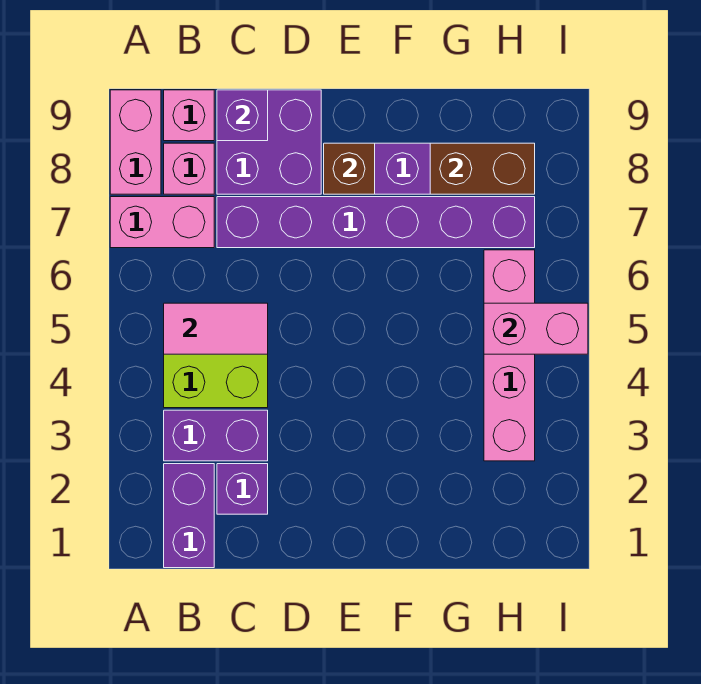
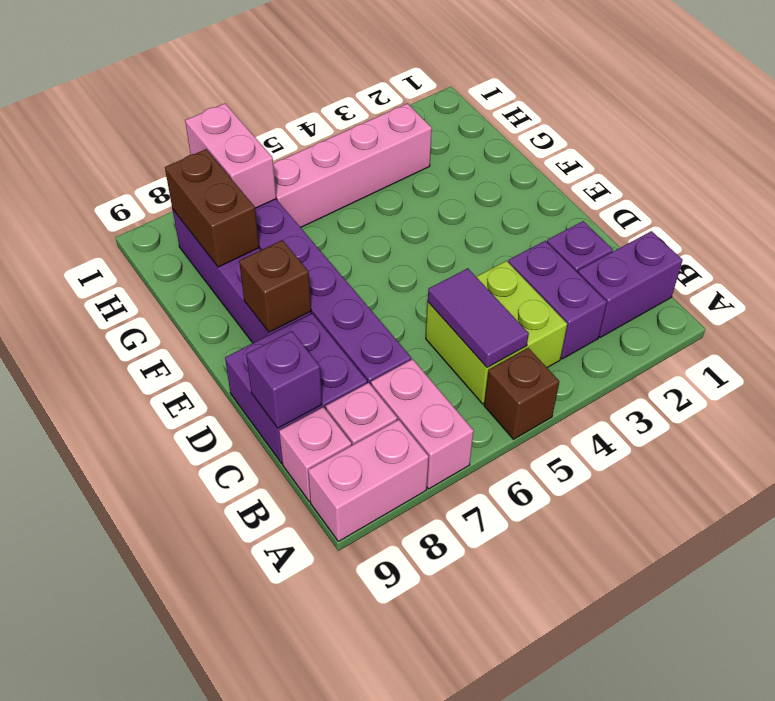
none -> brown brick A5 level 1
pink tile B5:C5 level 2 -> purple tile B5:C5 level 2
pink brick H5:I5 level 2 -> pink brick H7:I7 level 2

